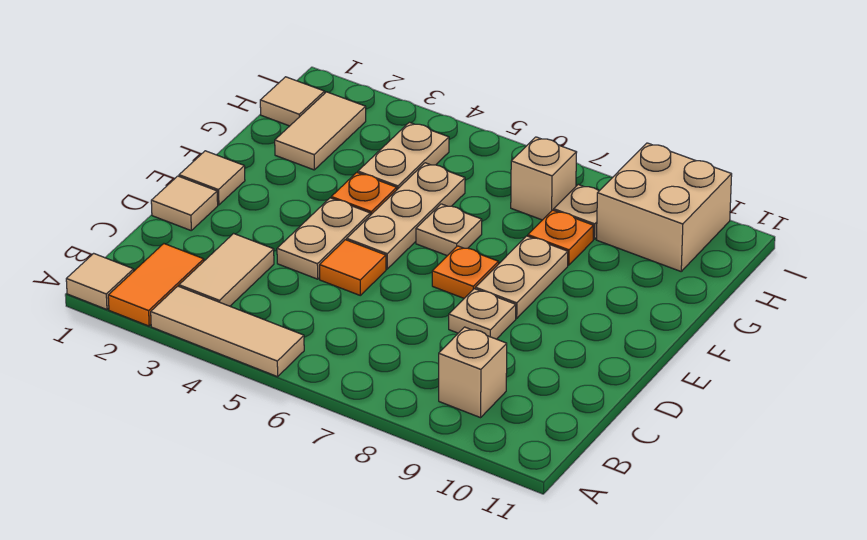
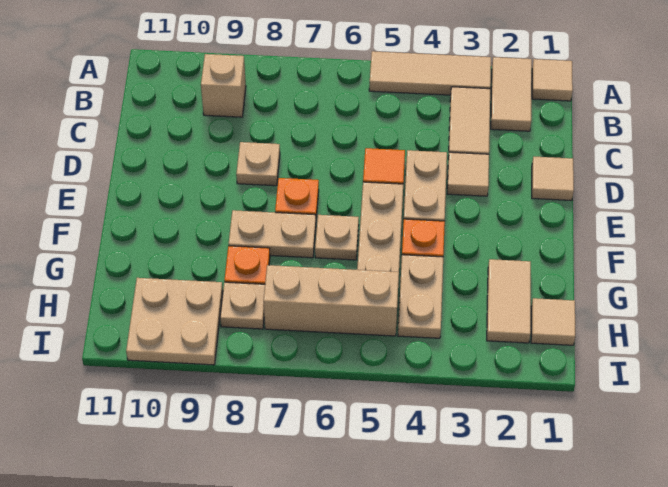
orange tile A2:B2 level 1 -> tan tile A2:B2 level 1
tan tile E1 level 1 -> tan tile D3 level 1
tan plate E8:F8 level 1 -> tan plate F7:F8 level 1
tan brick H7 level 1 -> tan brick H5:H7 level 1
tan brick H9:I10 level 1 -> tan plate H9:I10 level 1

